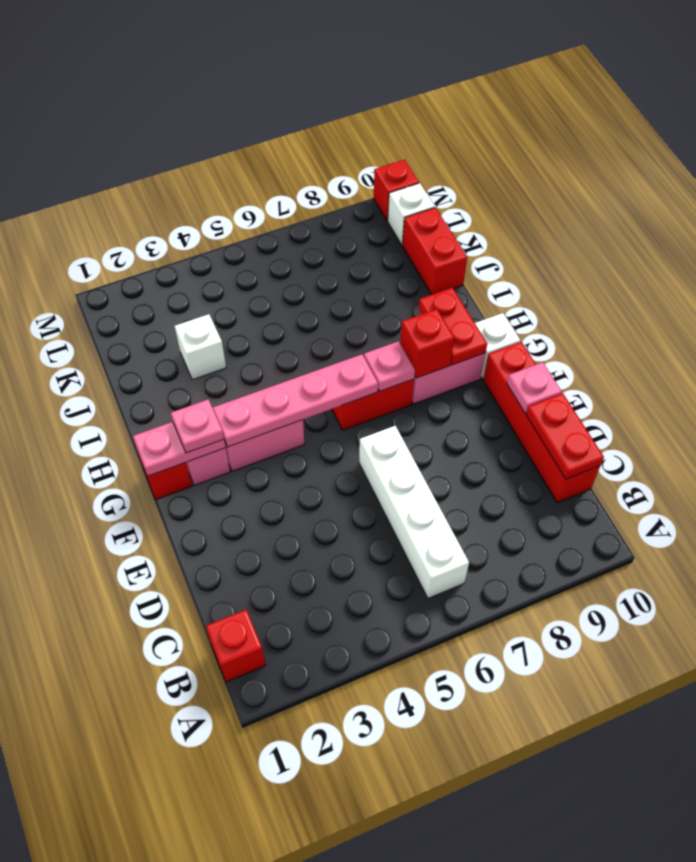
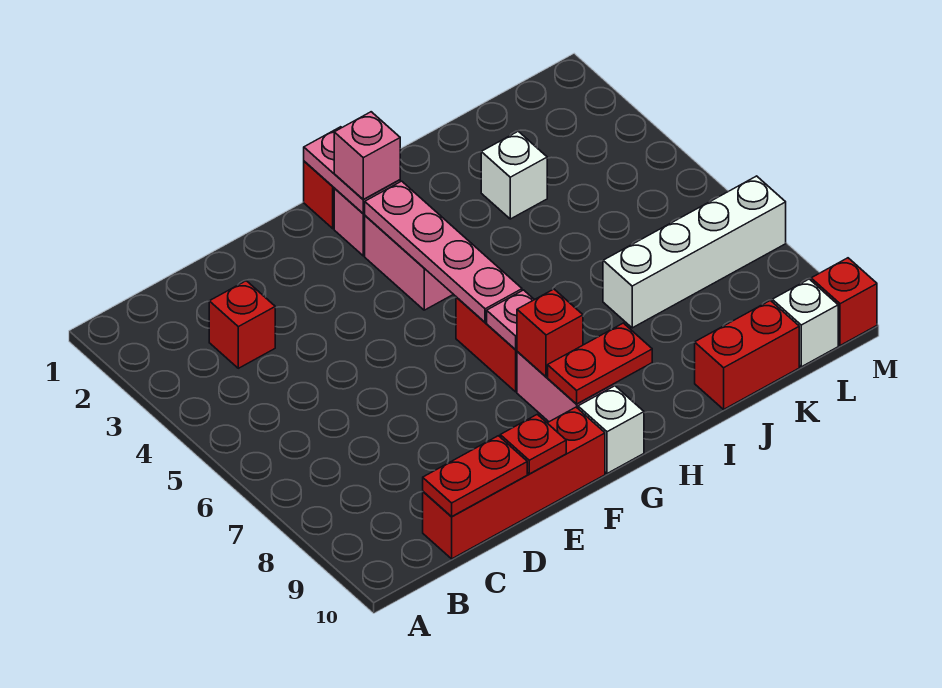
red brick B1 level 1 -> red brick C3 level 1
white brick B6:E6 level 1 -> white brick J7:M7 level 1
pink plate E10 level 2 -> red plate E10 level 2
pink plate G2 level 3 -> pink brick G2 level 3

